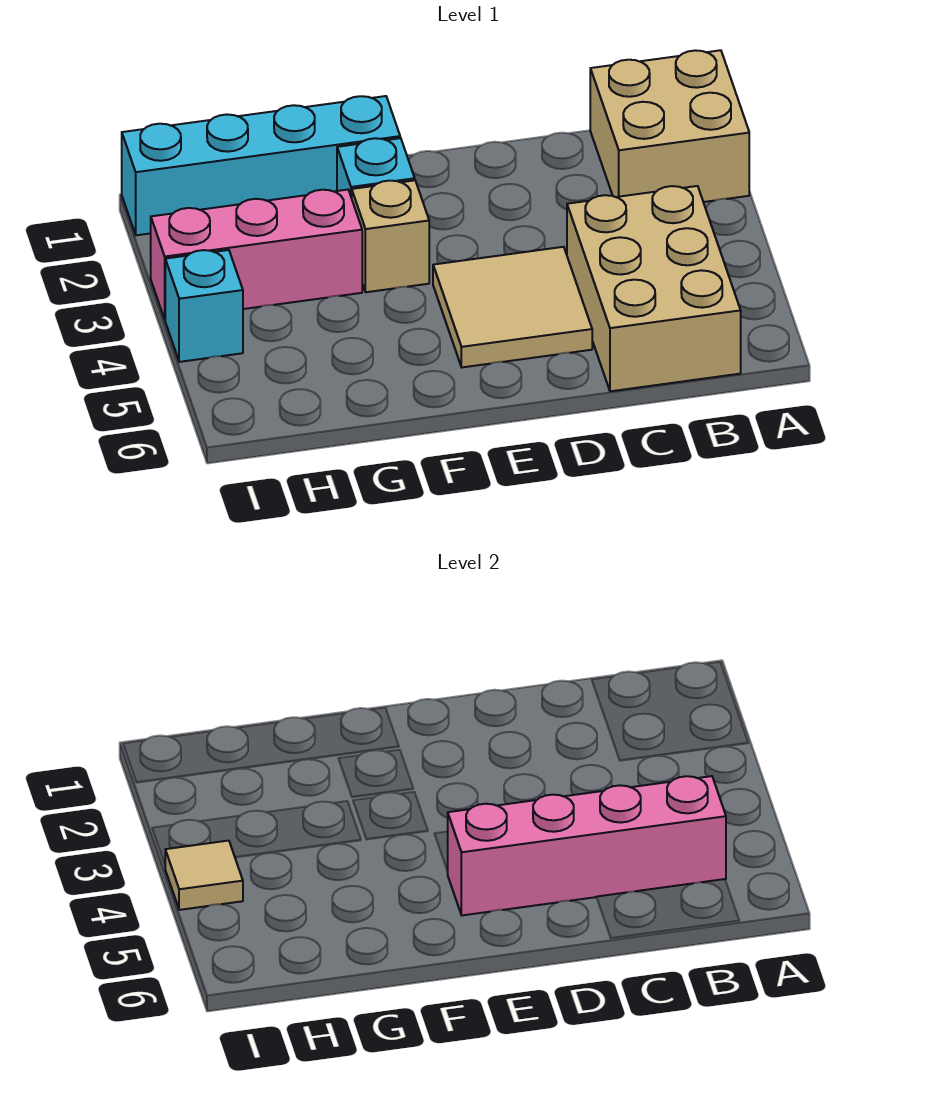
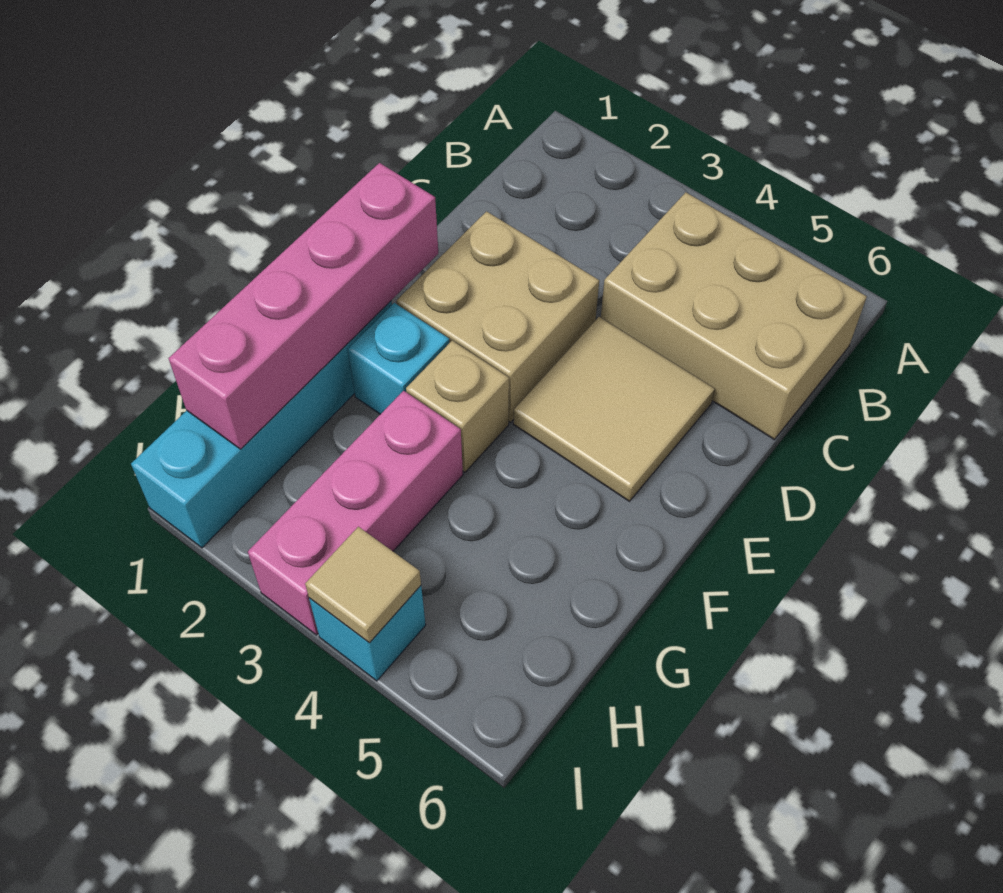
tan brick A1:B2 level 1 -> tan brick D2:E3 level 1
pink brick B5:E5 level 2 -> pink brick E1:H1 level 2

